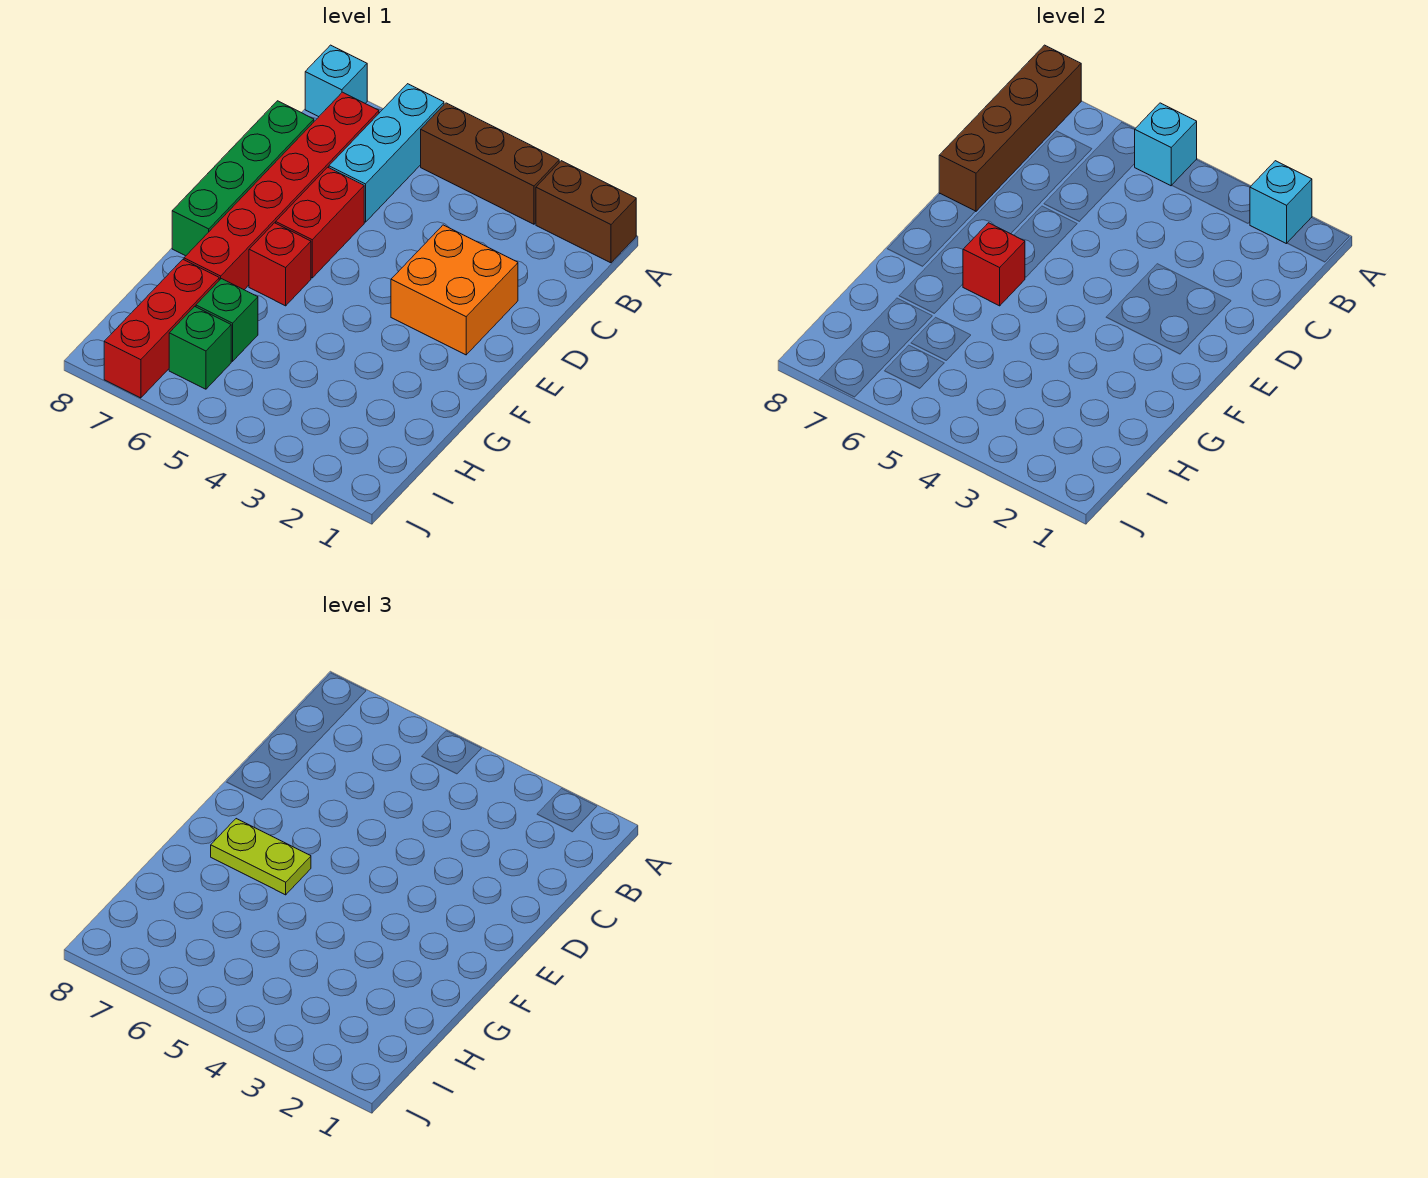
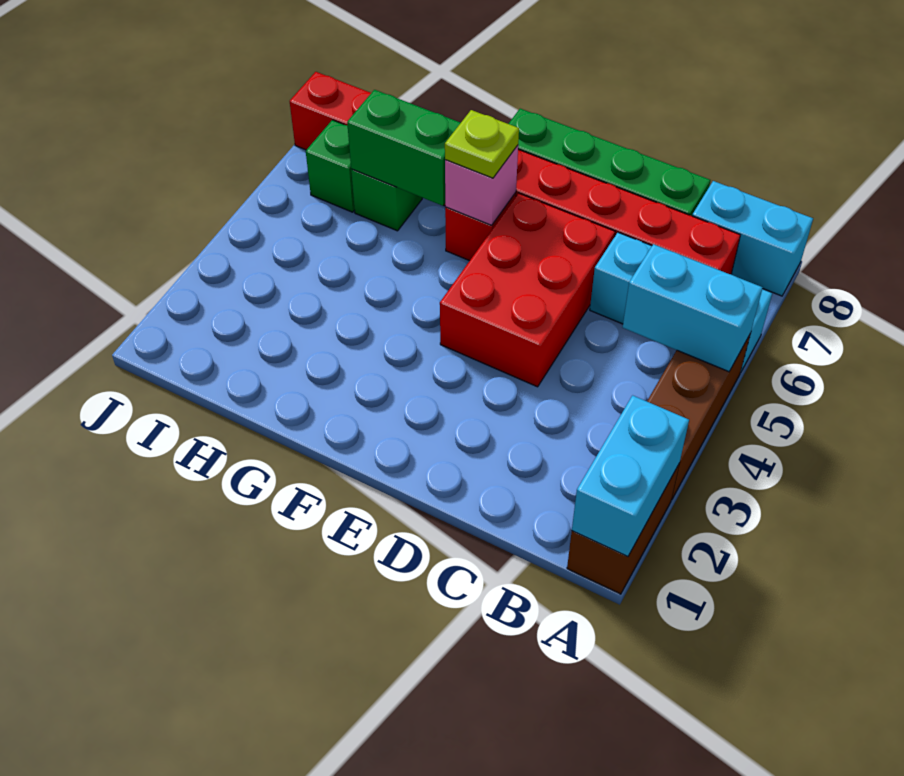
cyan brick A2 level 2 -> cyan brick A1:A2 level 2
cyan brick A5 level 2 -> cyan brick A5:B5 level 2
cyan brick A8 level 1 -> cyan brick A8:B8 level 1
brown brick A8:D8 level 2 -> none
orange brick D2:E3 level 1 -> none
red brick D6:E6 level 1 -> red brick D4:E6 level 1
red brick F6 level 2 -> pink brick F6 level 2
lime plate F6:F7 level 3 -> lime plate F6 level 3
none -> green brick G6:H6 level 2

